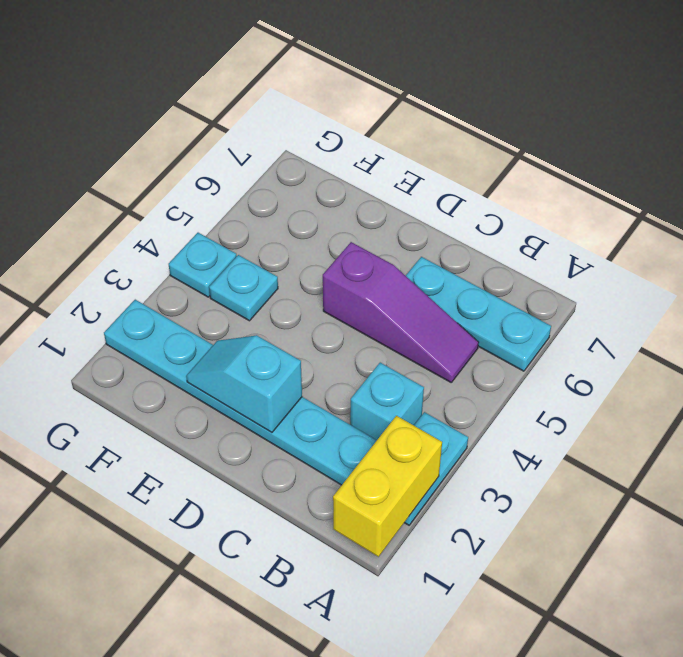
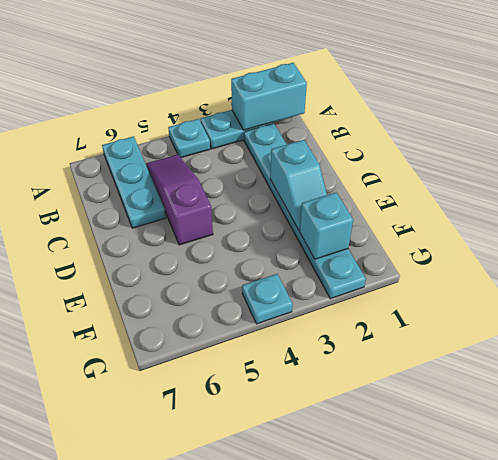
yellow brick A1:A2 level 2 -> cyan brick A1:A2 level 2
cyan brick B3 level 1 -> cyan brick F2 level 2
cyan plate F4 level 1 -> cyan plate A4 level 1

